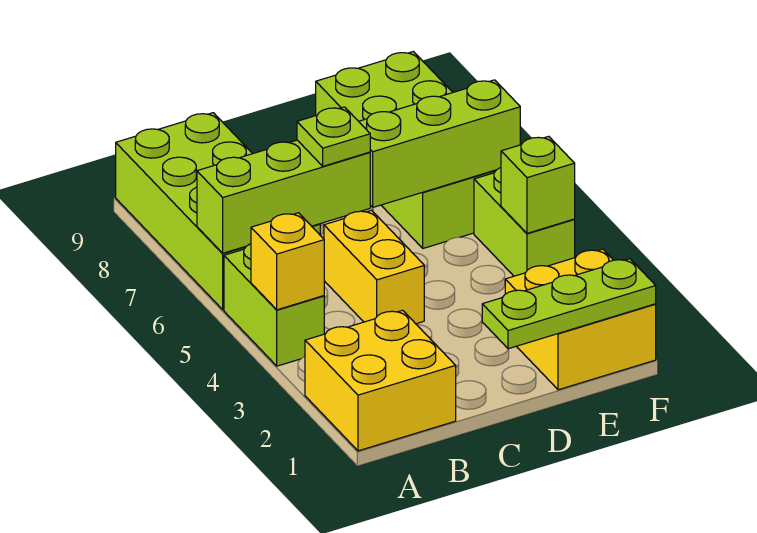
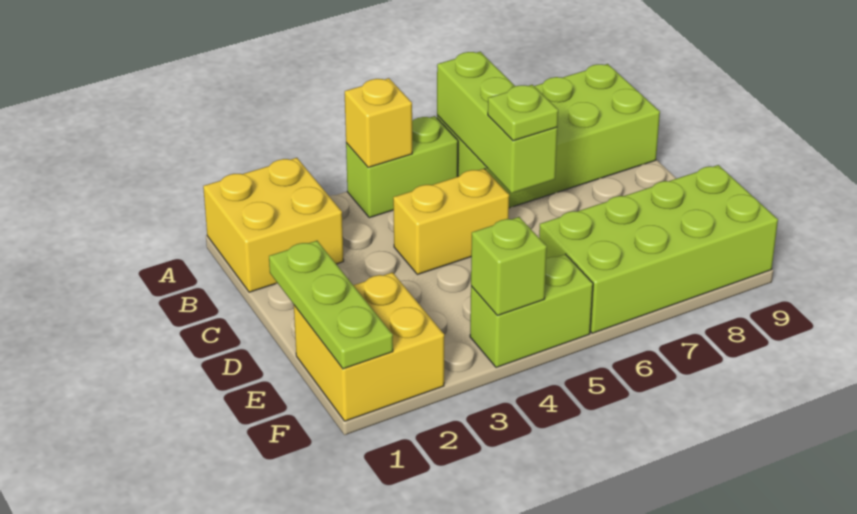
lime brick D6:F6 level 2 -> none

